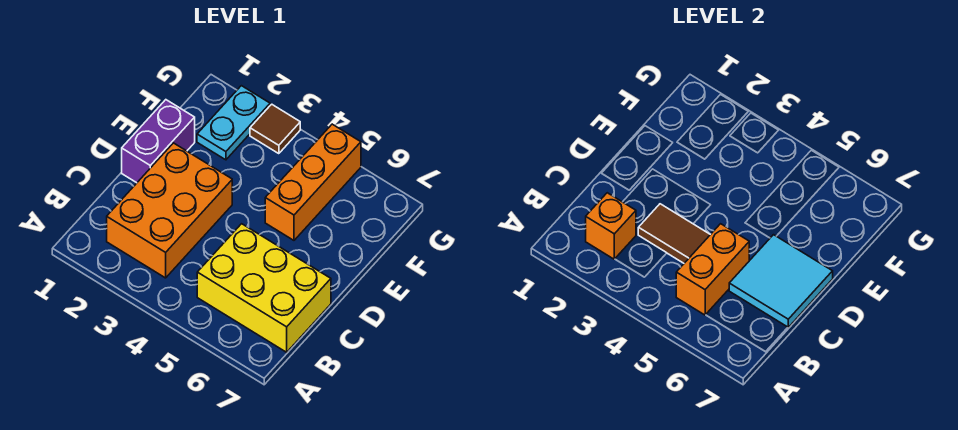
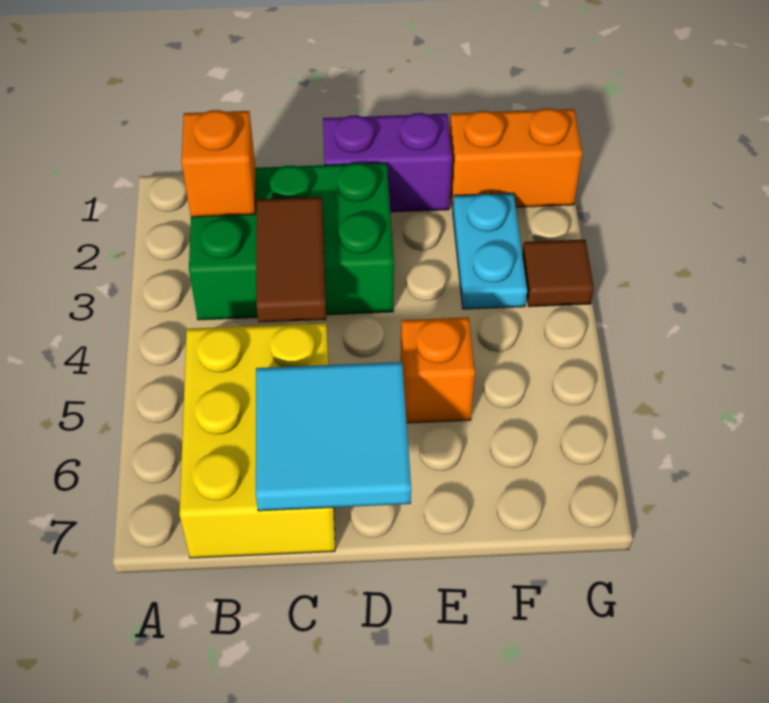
orange brick B2:D3 level 1 -> green brick B2:D3 level 1
orange brick B5:C5 level 2 -> orange brick F1:G1 level 1
orange brick E5:G5 level 1 -> orange brick E5 level 1
cyan plate F2:G2 level 1 -> cyan plate F2:F3 level 1

